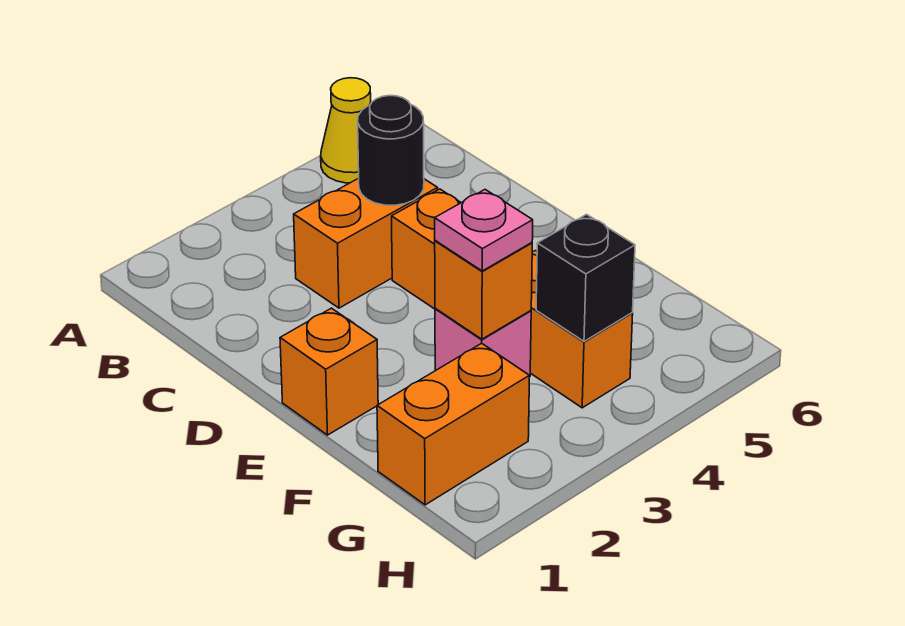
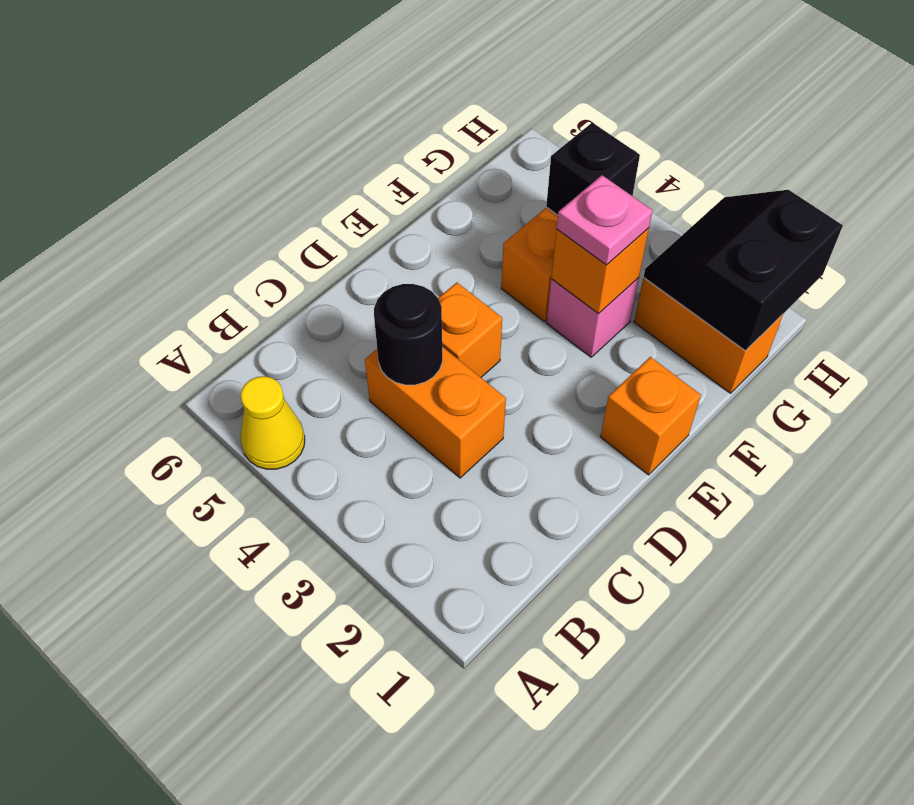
none -> black slope G1:H2 level 2 top 1

